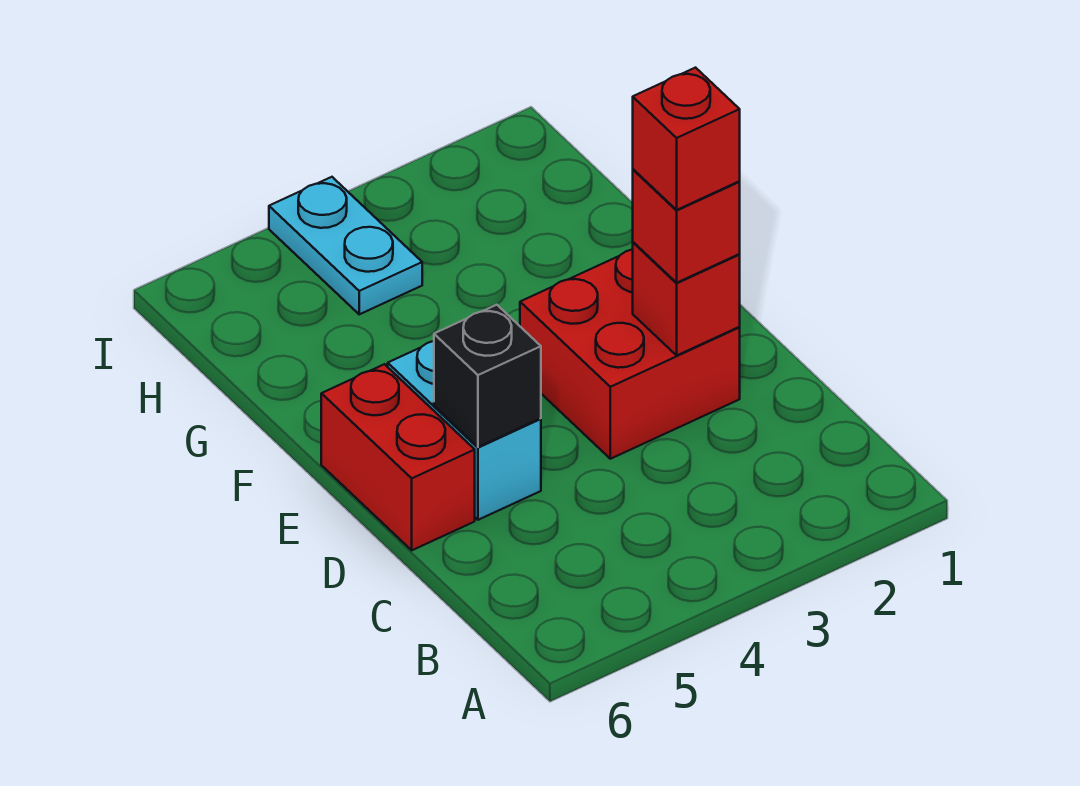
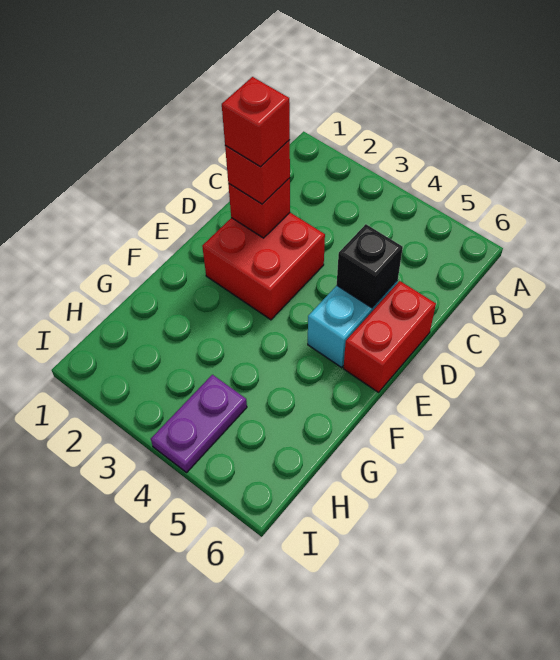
cyan plate H4:I4 level 1 -> purple plate H4:I4 level 1

